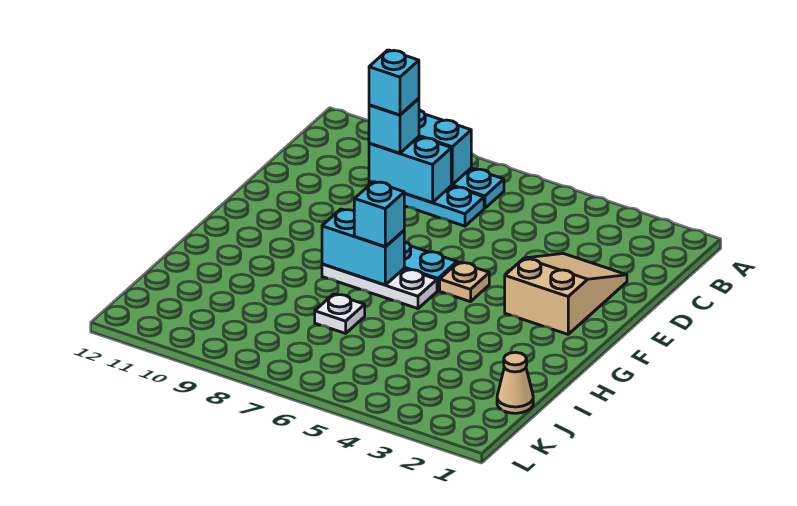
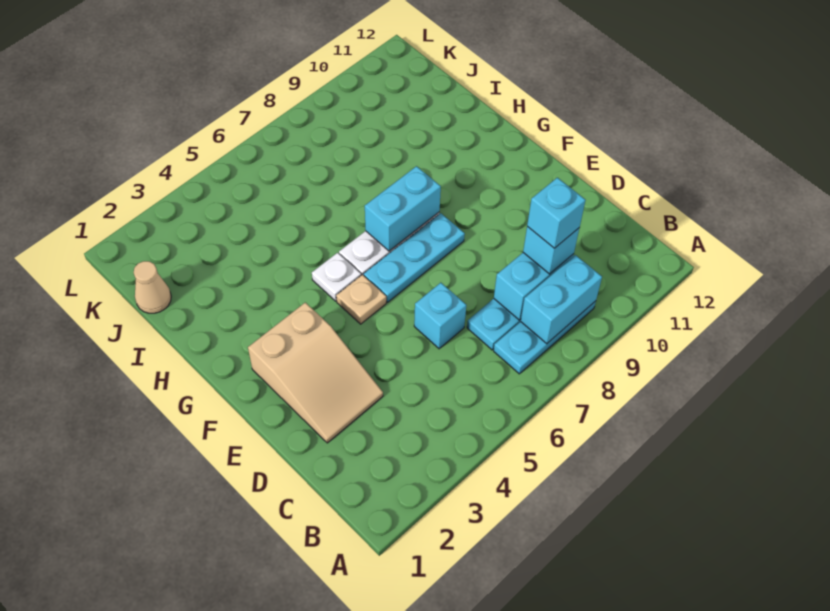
cyan brick G7 level 3 -> cyan brick D6 level 1
white plate I7 level 1 -> white plate G5 level 1

